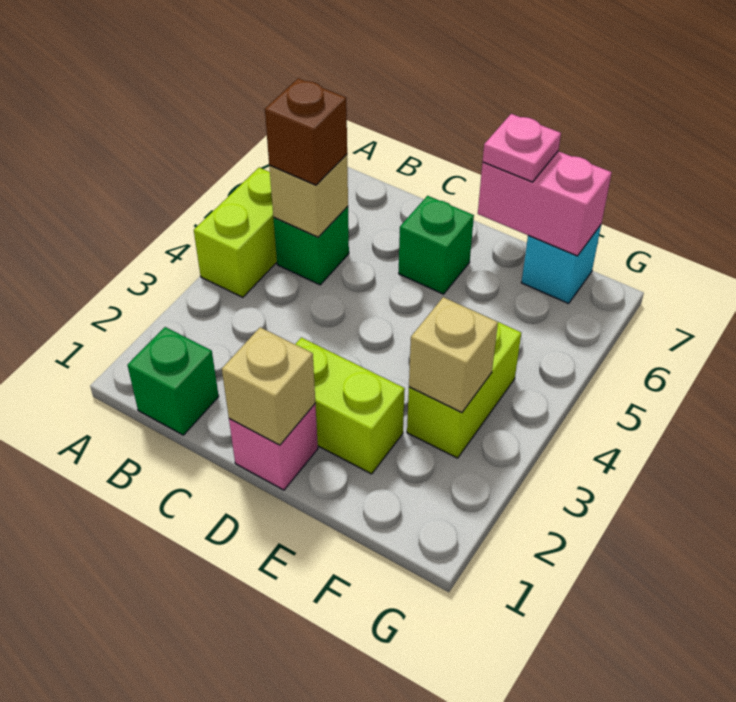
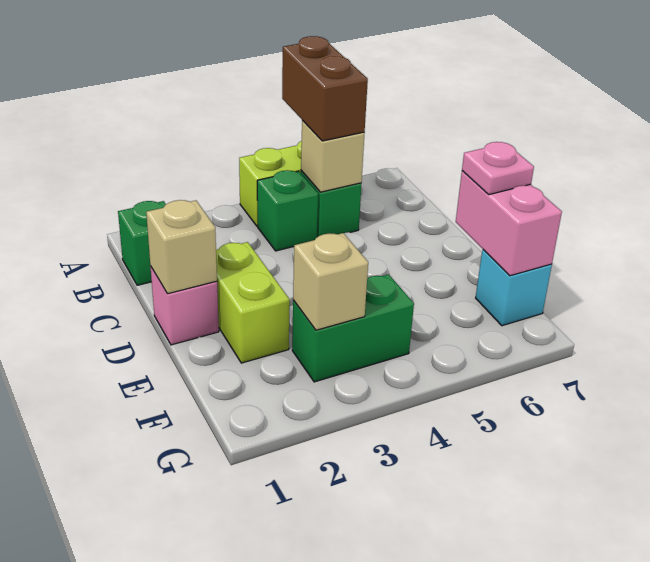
brown brick B5 level 3 -> brown brick A5:B5 level 3
green brick D6 level 1 -> green brick B4 level 1
lime brick F3:F4 level 1 -> green brick F3:F4 level 1

